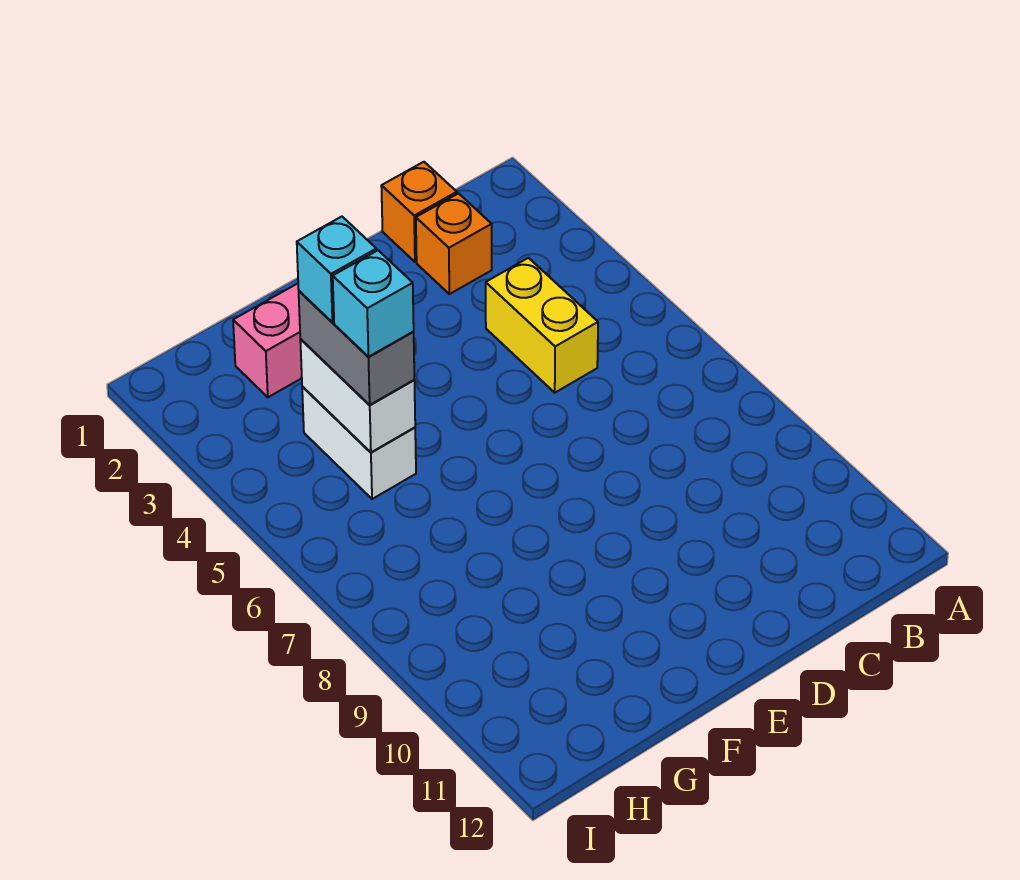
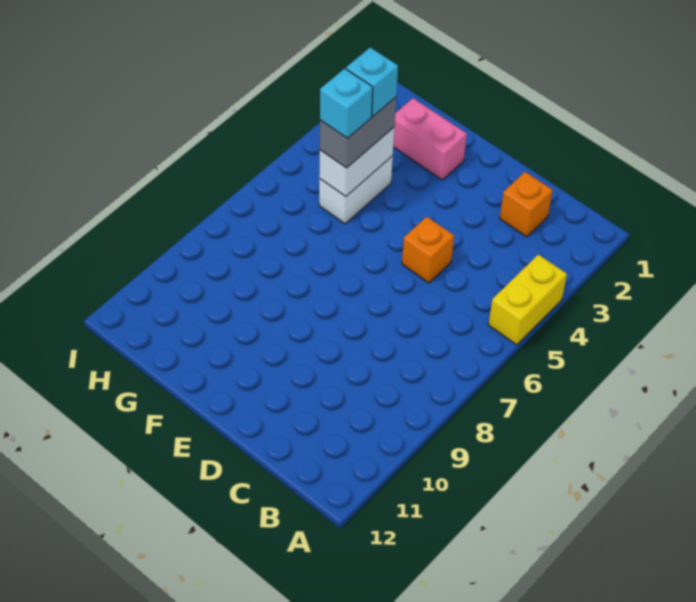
orange brick C1 level 1 -> orange brick D5 level 1
yellow brick C4:C5 level 1 -> yellow brick A4:A5 level 1

